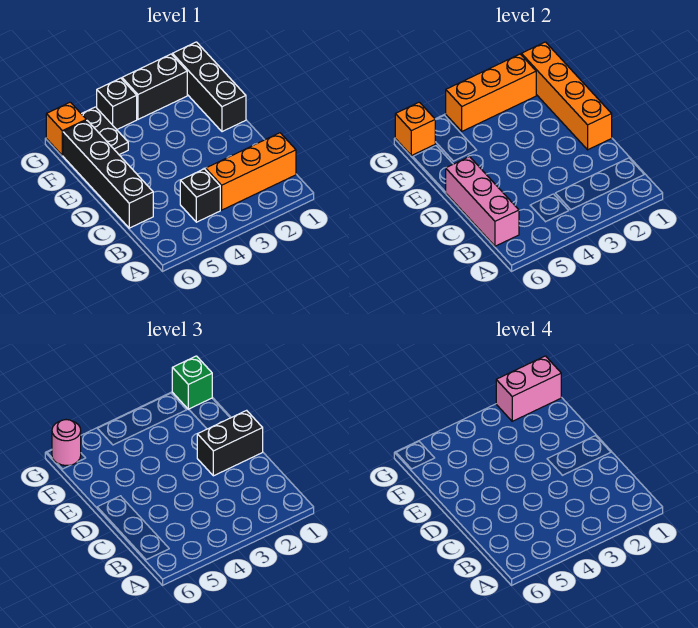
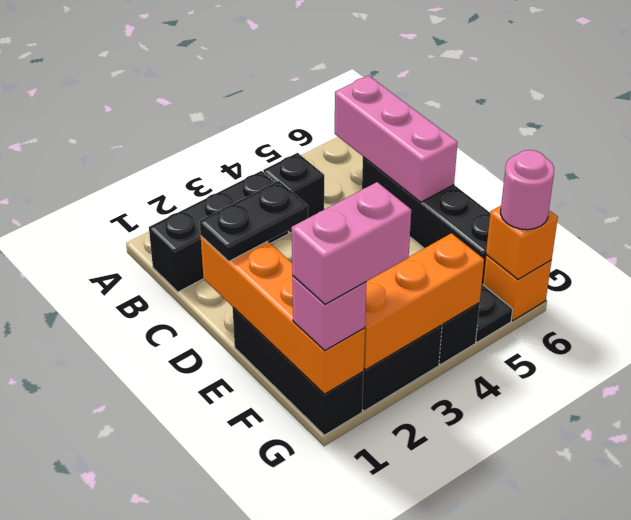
orange brick B1:B3 level 1 -> black brick B1:B3 level 1
black brick D1:D2 level 3 -> black plate D1:D2 level 3
green brick G1 level 3 -> pink brick G1 level 3

